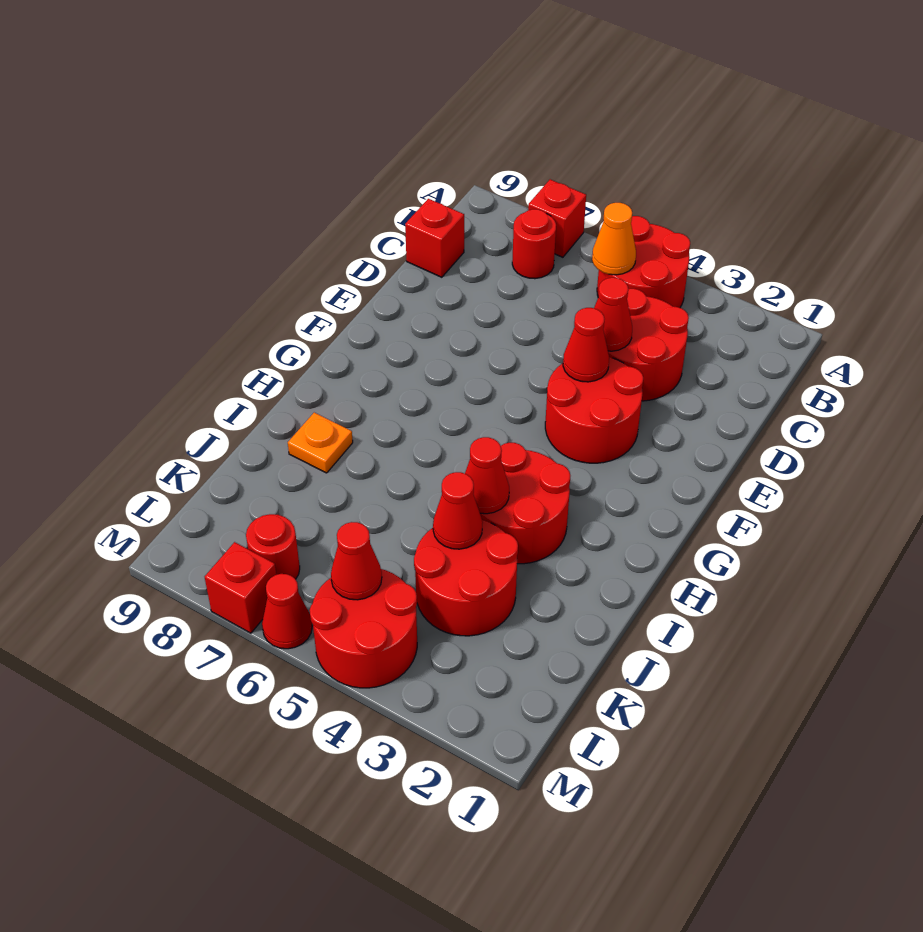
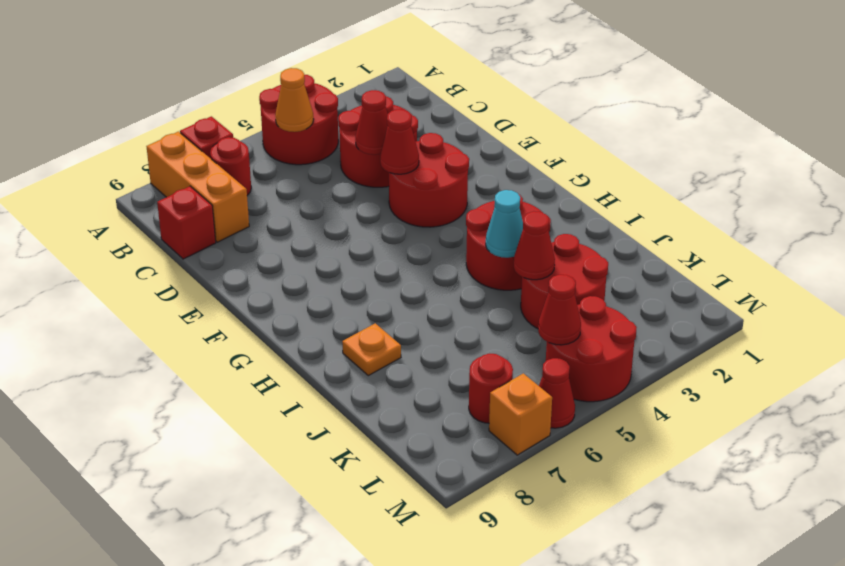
none -> orange brick A8:C8 level 1
red cone I4 level 2 -> cyan cone I4 level 2
red brick M7 level 1 -> orange brick M7 level 1

